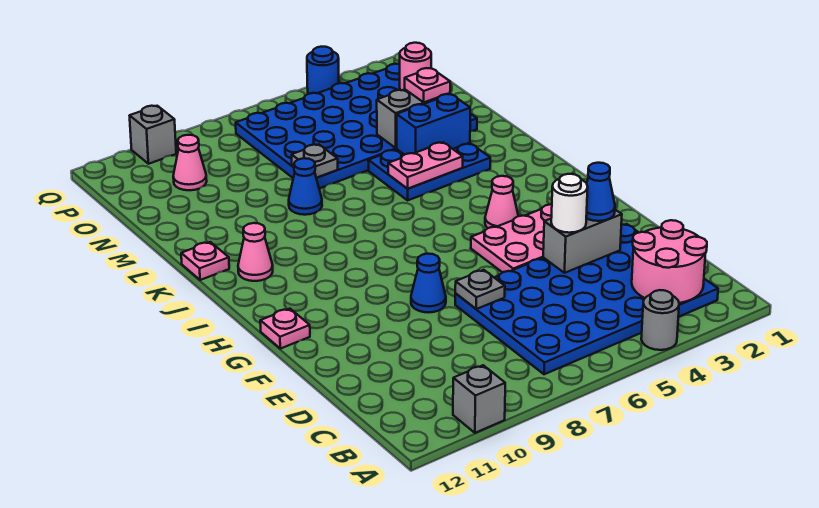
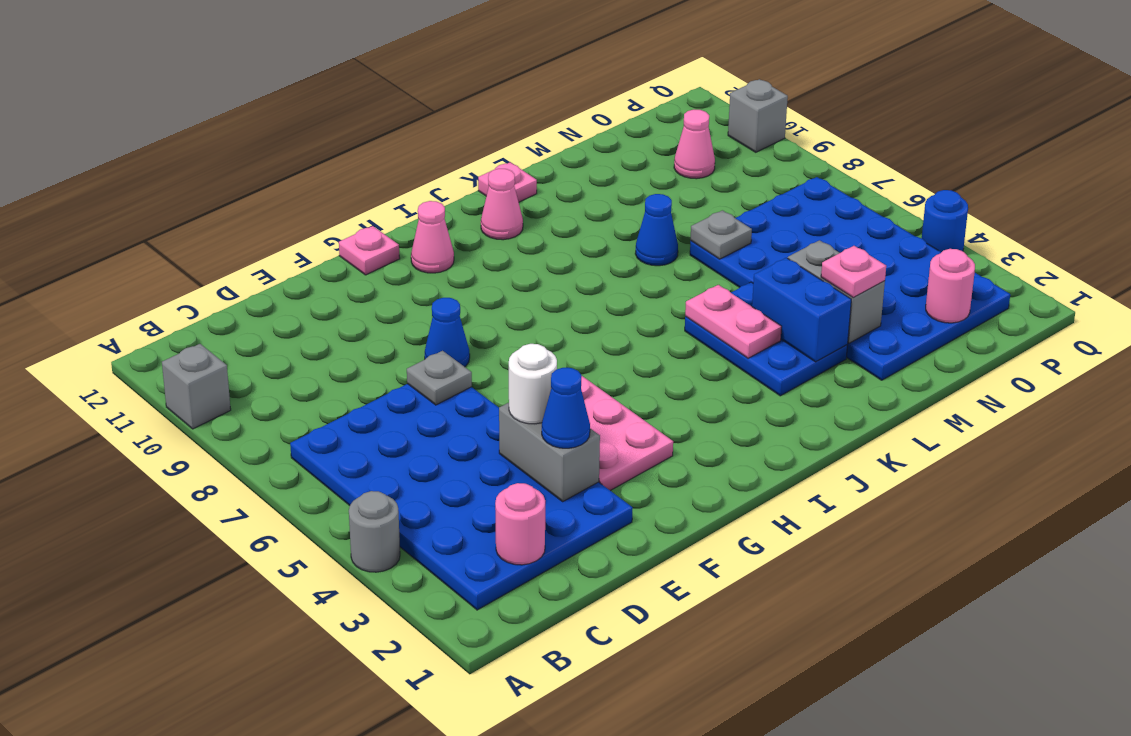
pink round brick B2:C3 level 2 -> pink round brick C2 level 2
pink cone H4 level 1 -> pink cone H11 level 1

